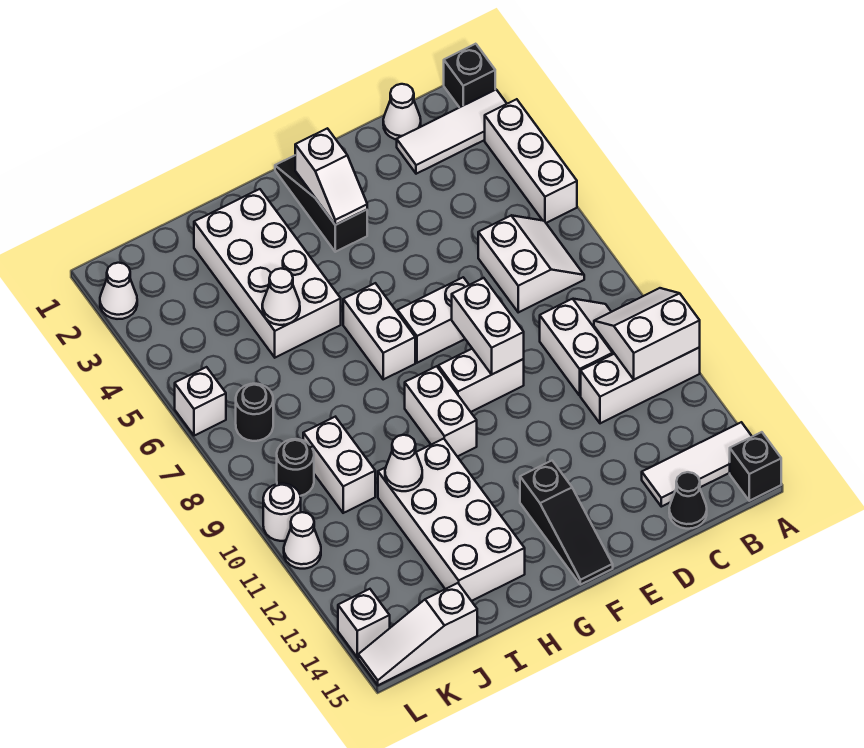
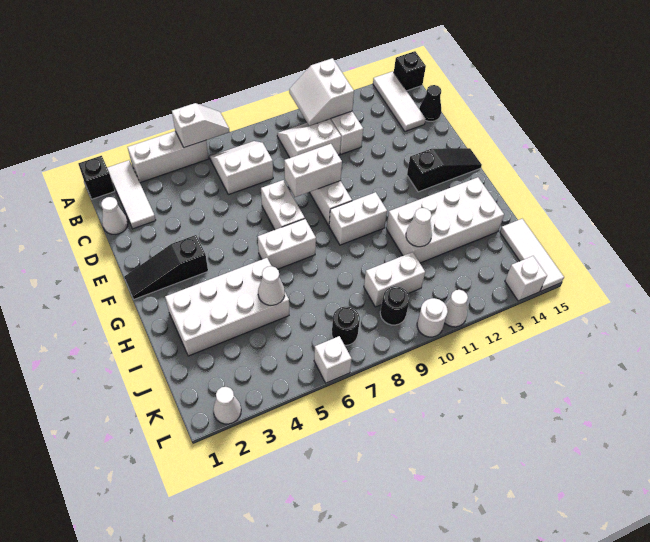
white slope F2:F3 level 2 top 2 -> white slope A5:A6 level 2 top 5
white slope J15:L15 level 1 top J -> white tile J15:L15 level 1

